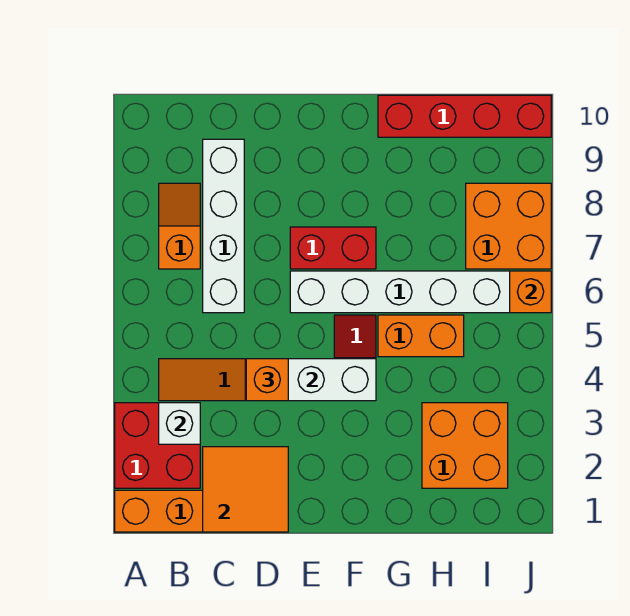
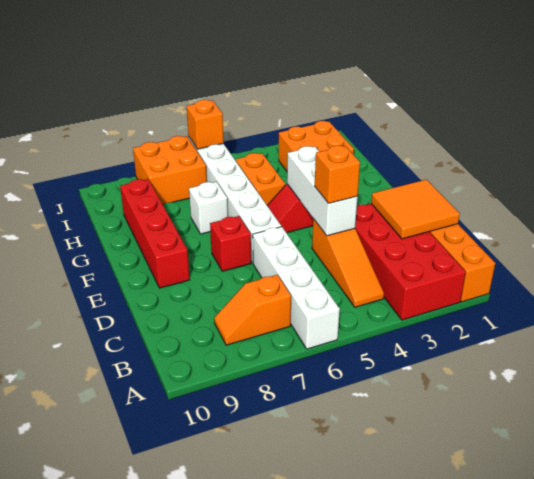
red brick A2:B3 level 1 -> red brick A2:D3 level 1
white brick B3 level 2 -> white brick G7 level 1
white brick C6:C9 level 1 -> white brick A6:D6 level 1
red brick E7:F7 level 1 -> red brick E7 level 1
red brick G10:J10 level 1 -> red brick E9:H9 level 1

